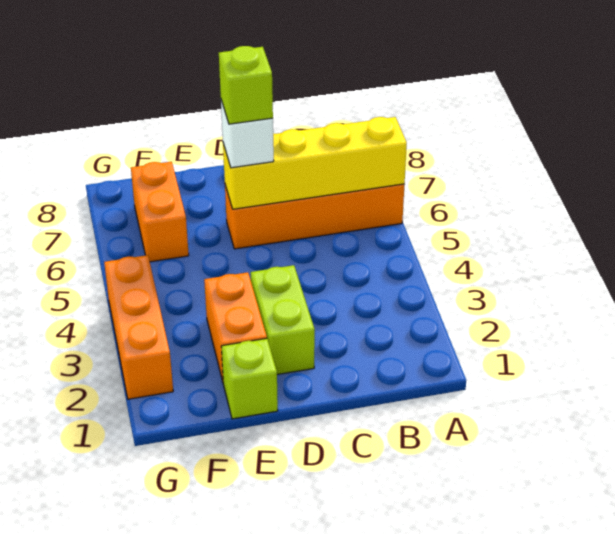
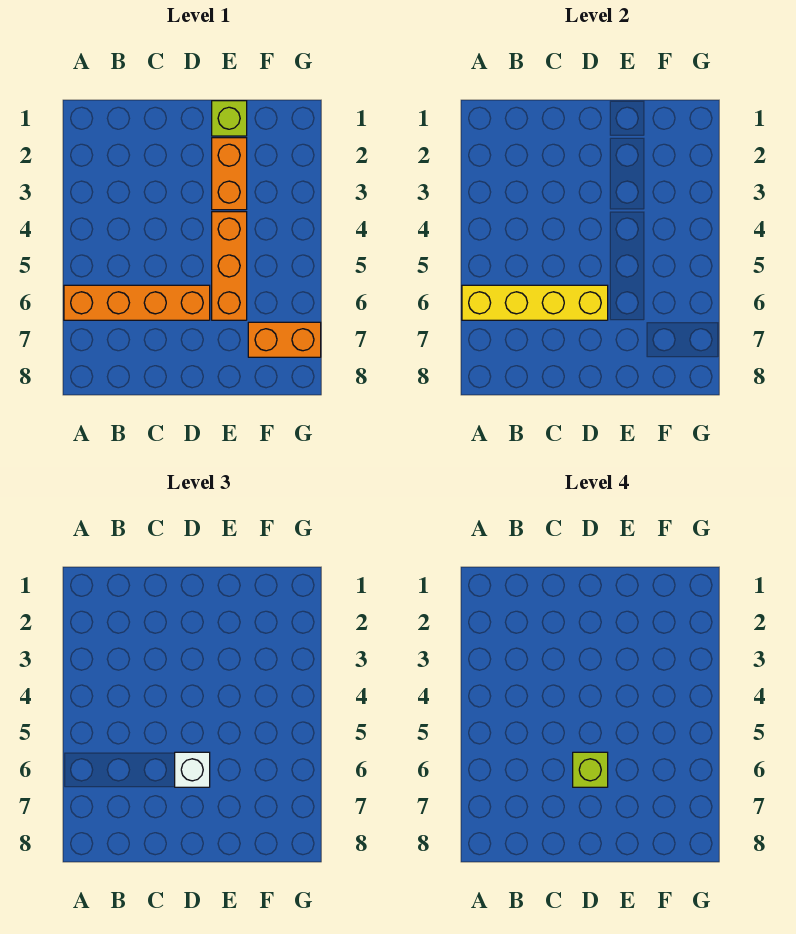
lime brick D2:D3 level 1 -> none
orange brick F6:F7 level 1 -> orange brick F7:G7 level 1
orange brick G2:G4 level 1 -> orange brick E4:E6 level 1

